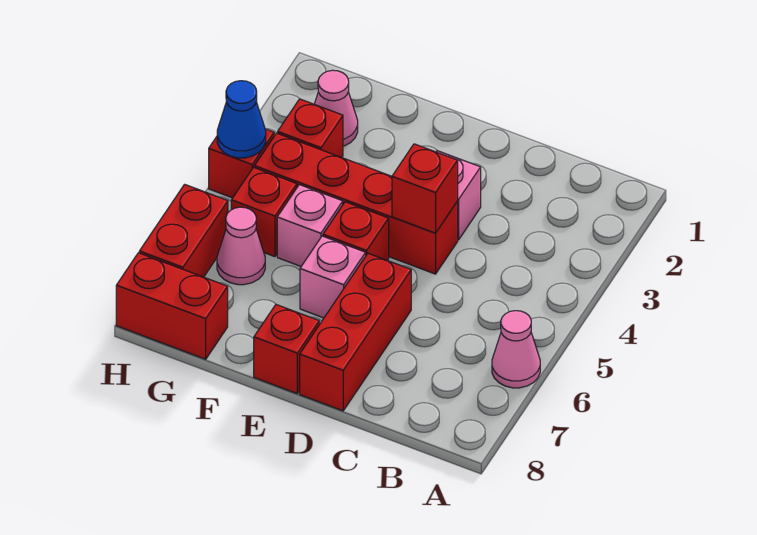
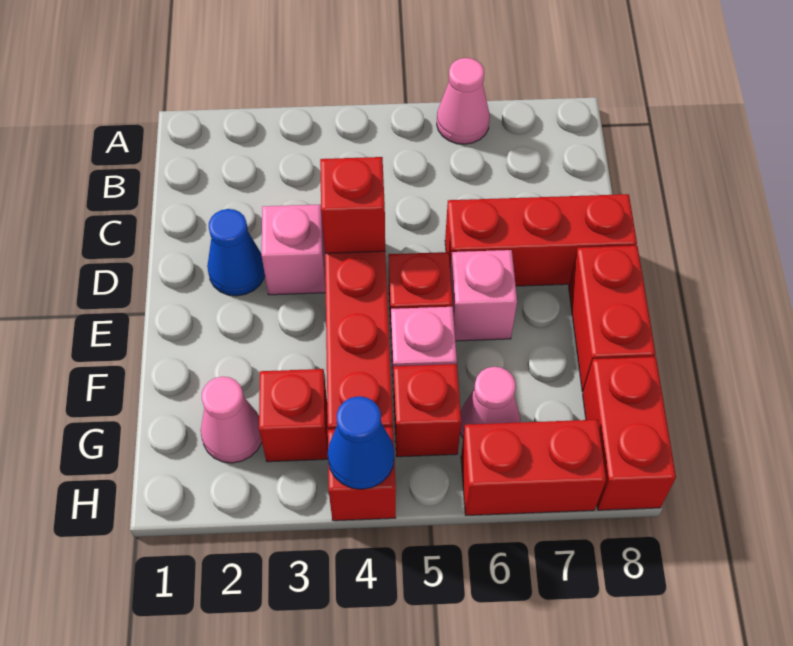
none -> blue cone D2 level 1
red brick E8 level 1 -> red brick E8:F8 level 1

